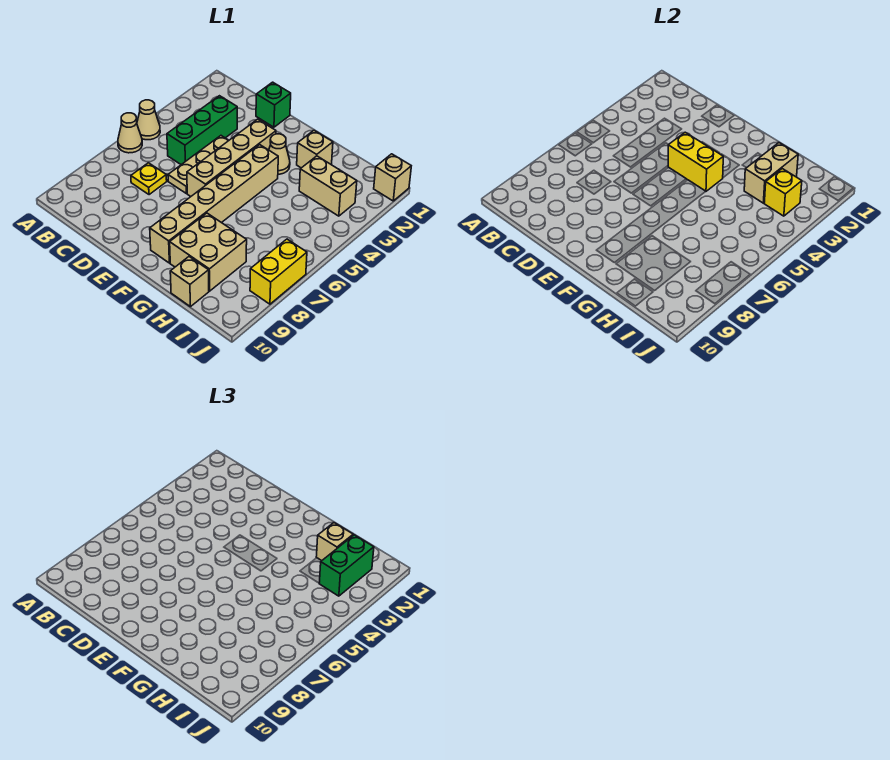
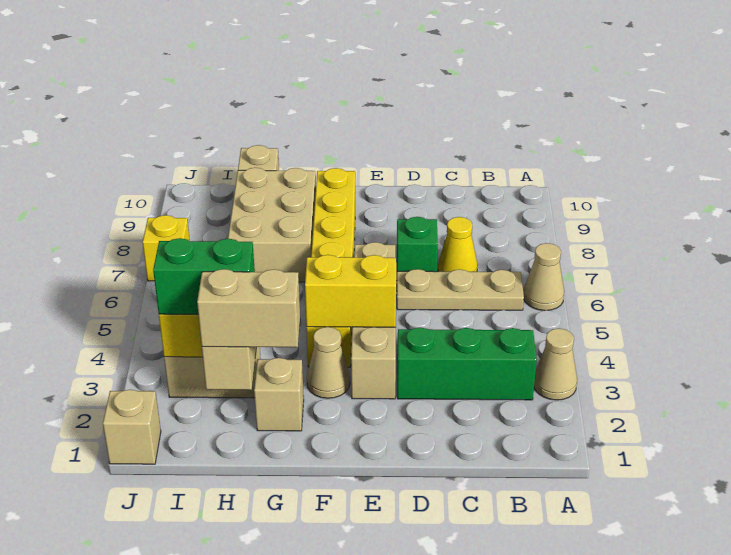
tan cone A5 level 1 -> tan cone A3 level 1
green brick C3:C5 level 1 -> green brick B3:D3 level 1
yellow plate C7 level 1 -> yellow cone C7 level 1
green brick D1 level 1 -> green brick D7 level 1
tan plate D4:D6 level 1 -> tan plate B6:D6 level 1
tan brick F4:F9 level 1 -> yellow brick F4:F9 level 1
tan brick G8:H9 level 1 -> tan brick G7:H9 level 1
tan brick H2 level 3 -> tan brick G2:H2 level 3
green brick I2:I3 level 3 -> green brick H3:I3 level 3
yellow brick J7:J8 level 1 -> yellow brick J7 level 1

